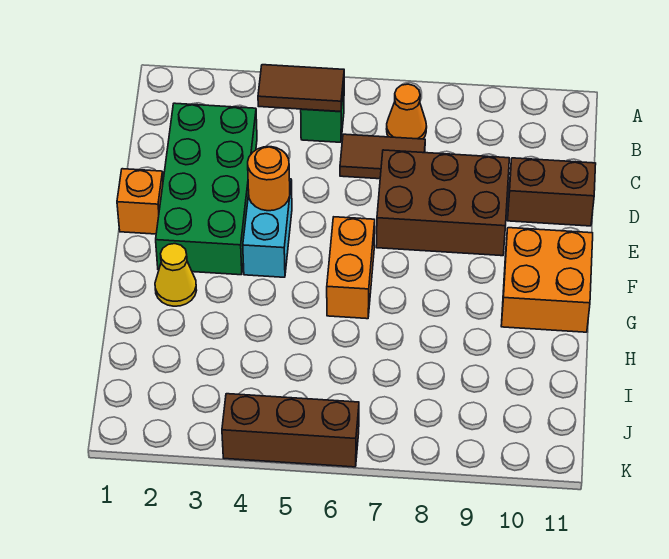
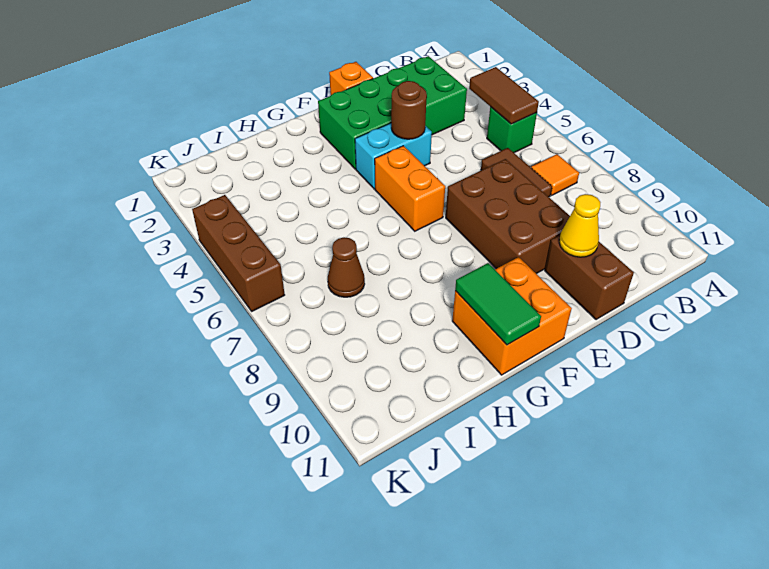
orange cone B7 level 1 -> orange tile B7 level 1
orange round brick E4 level 2 -> brown round brick E4 level 2
orange brick F6:G6 level 1 -> orange brick F5:F6 level 1
yellow cone G2 level 1 -> yellow cone D10 level 2
none -> green tile G10:G11 level 2
none -> brown cone I7 level 1

